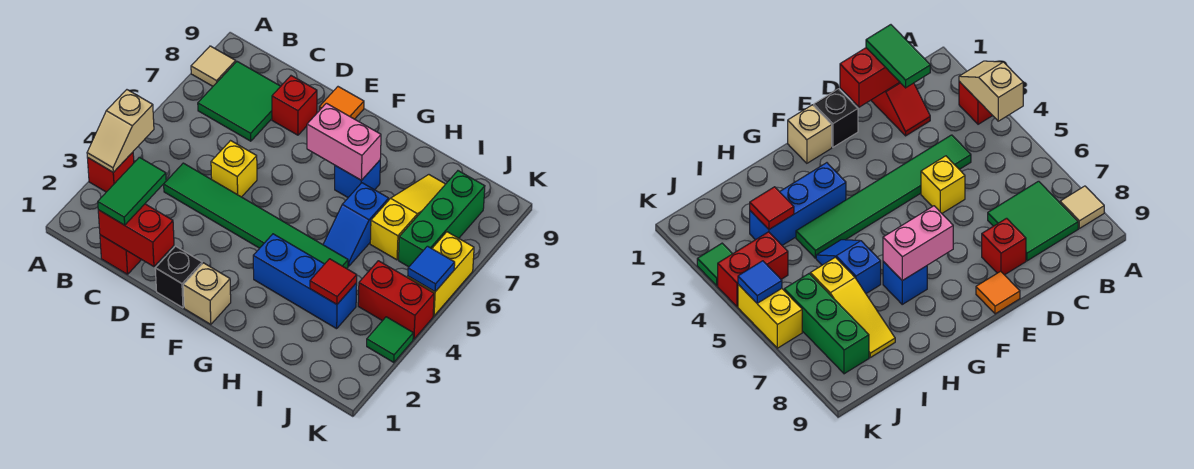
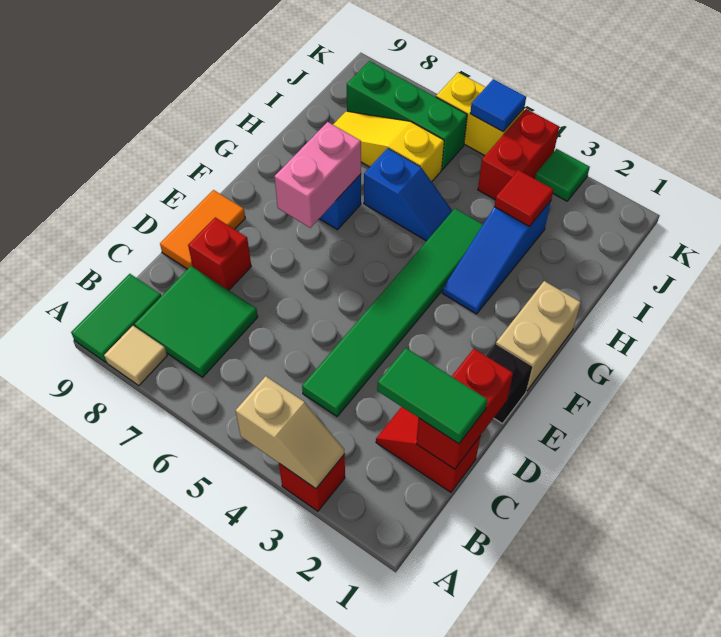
none -> green tile A9:B9 level 1
yellow brick D5 level 1 -> none
orange tile E9 level 1 -> orange tile D9:E9 level 1
tan brick F1 level 1 -> tan brick F1:G1 level 1
blue brick G3:I3 level 1 -> blue slope G3:I3 level 1 top I

